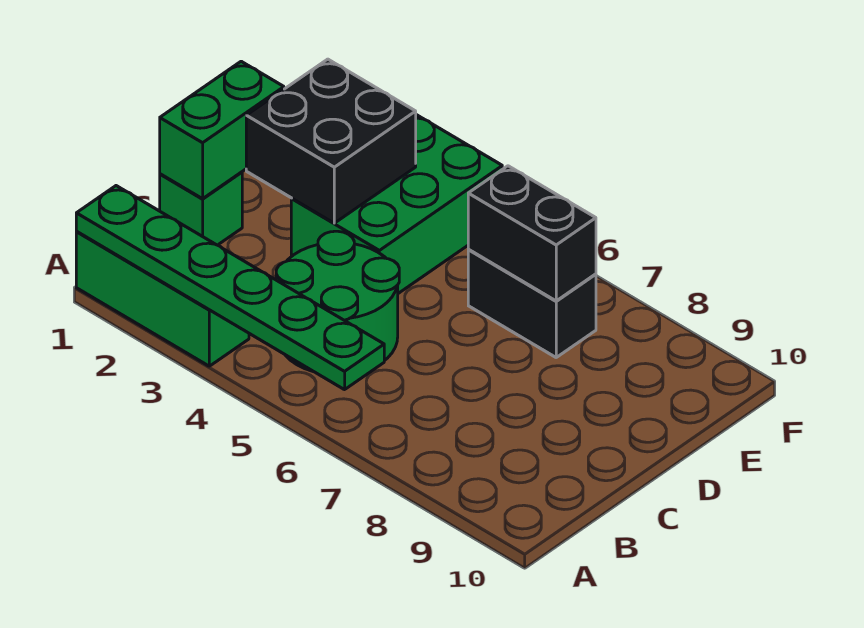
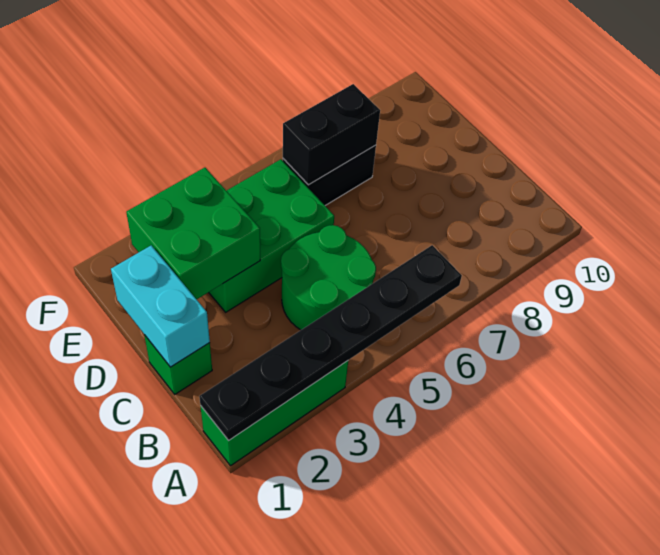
green plate A1:A6 level 2 -> black plate A1:A6 level 2
green brick C1:D1 level 2 -> cyan brick C1:D1 level 2
black brick D2:E3 level 2 -> green brick D2:E3 level 2
green brick D3:F4 level 1 -> green brick D3:E5 level 1

